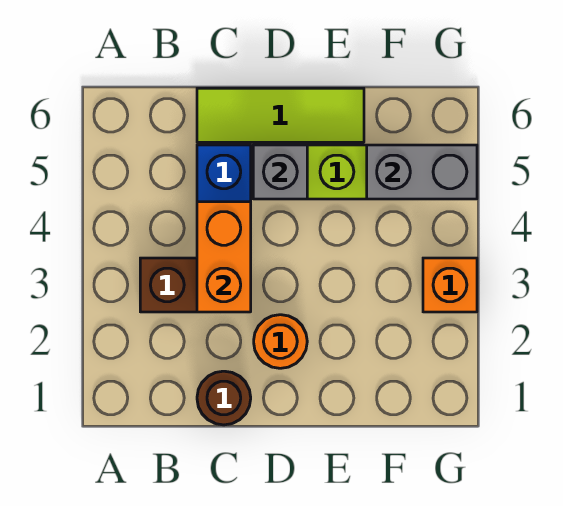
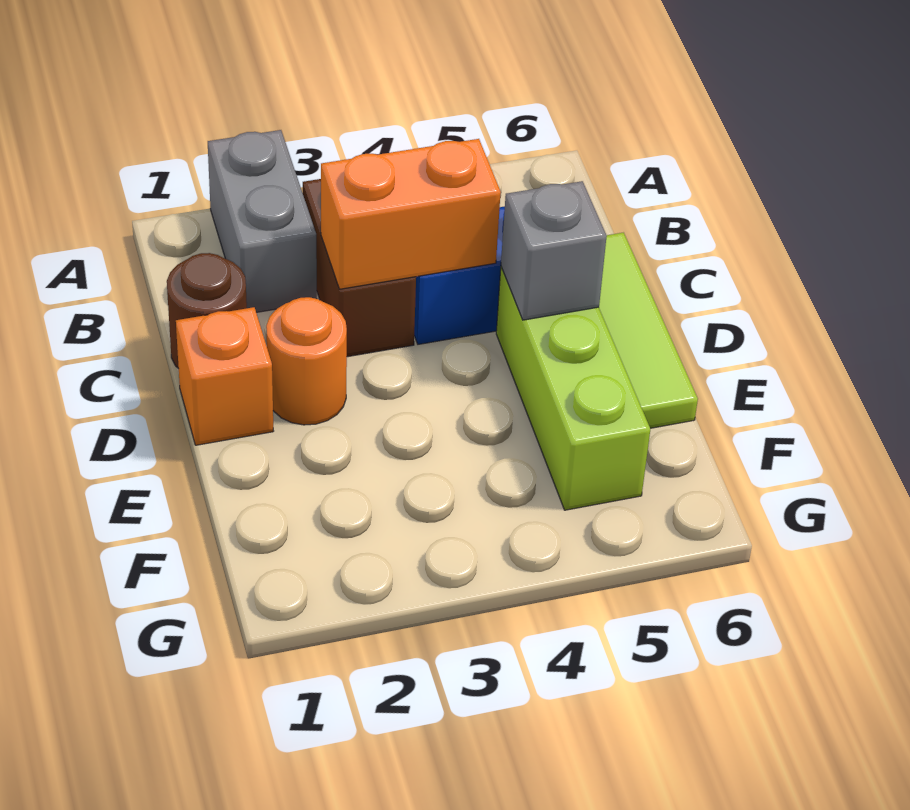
grey brick F5:G5 level 2 -> grey brick A2:B2 level 1
orange brick G3 level 1 -> orange brick D1 level 1

